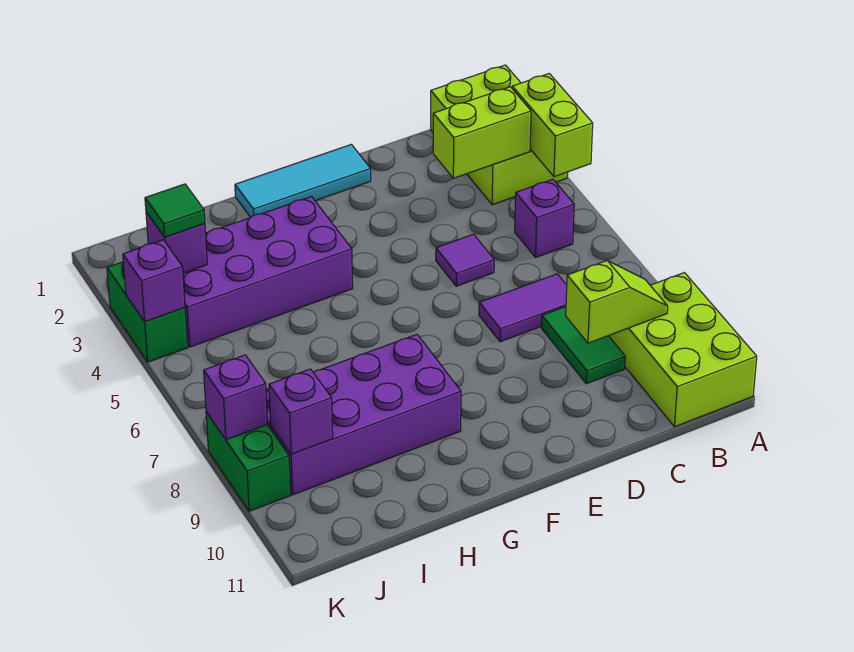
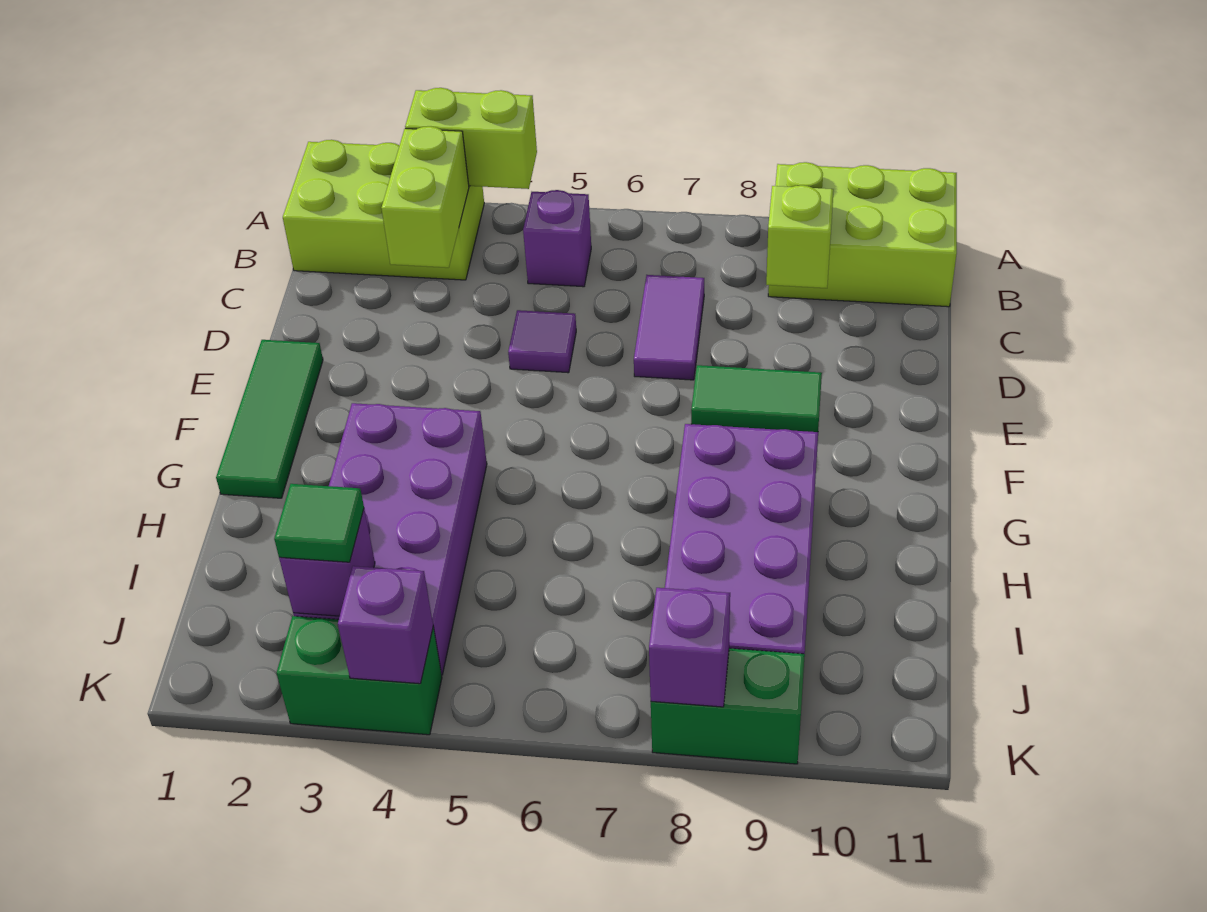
green tile C8:C9 level 1 -> green tile E8:E9 level 1
cyan tile E1:G1 level 1 -> green tile E1:G1 level 1
purple brick J9 level 2 -> none

